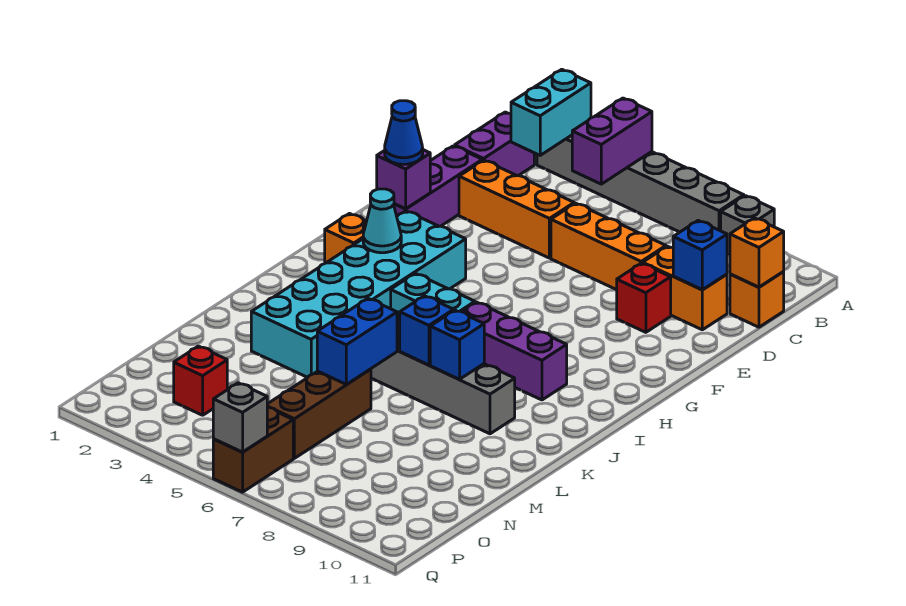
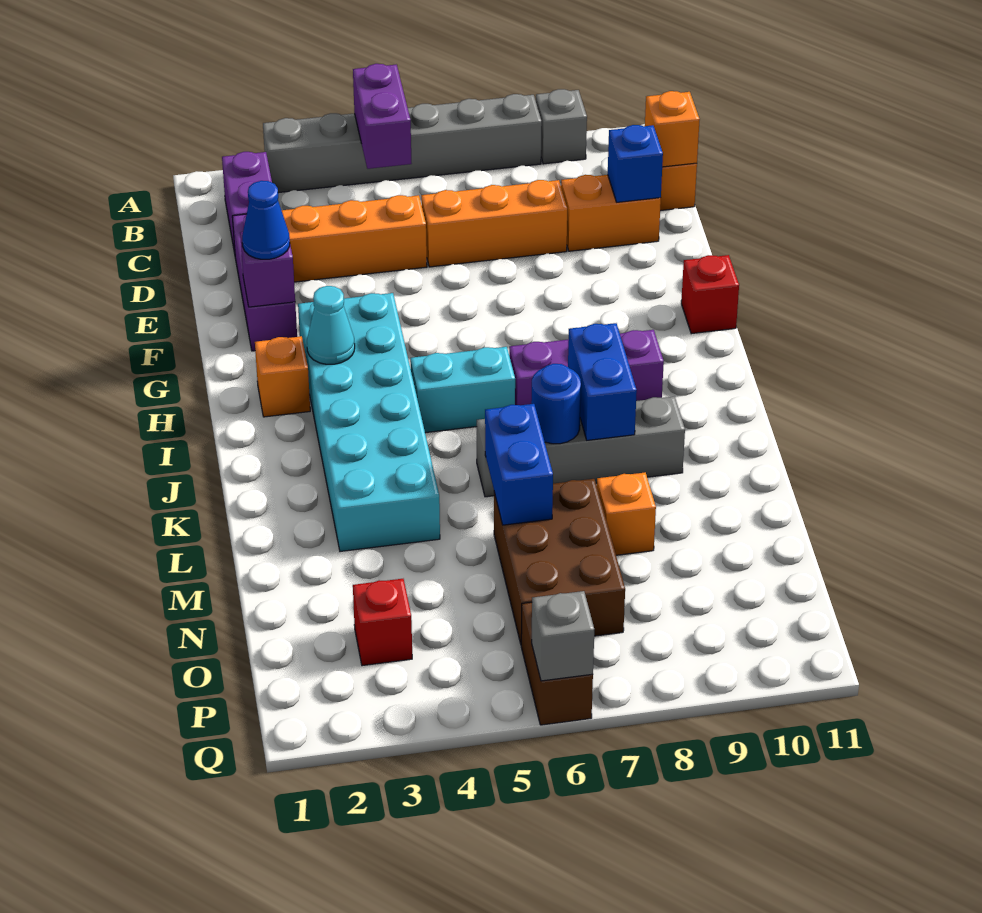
cyan brick A3:B3 level 2 -> none
red brick E9 level 1 -> red brick G11 level 1
blue brick K7 level 2 -> blue round brick K7 level 2
blue brick K8 level 2 -> blue brick J8:K8 level 2
brown brick M6:O6 level 1 -> brown brick M6:O7 level 1
none -> orange brick M8 level 1

